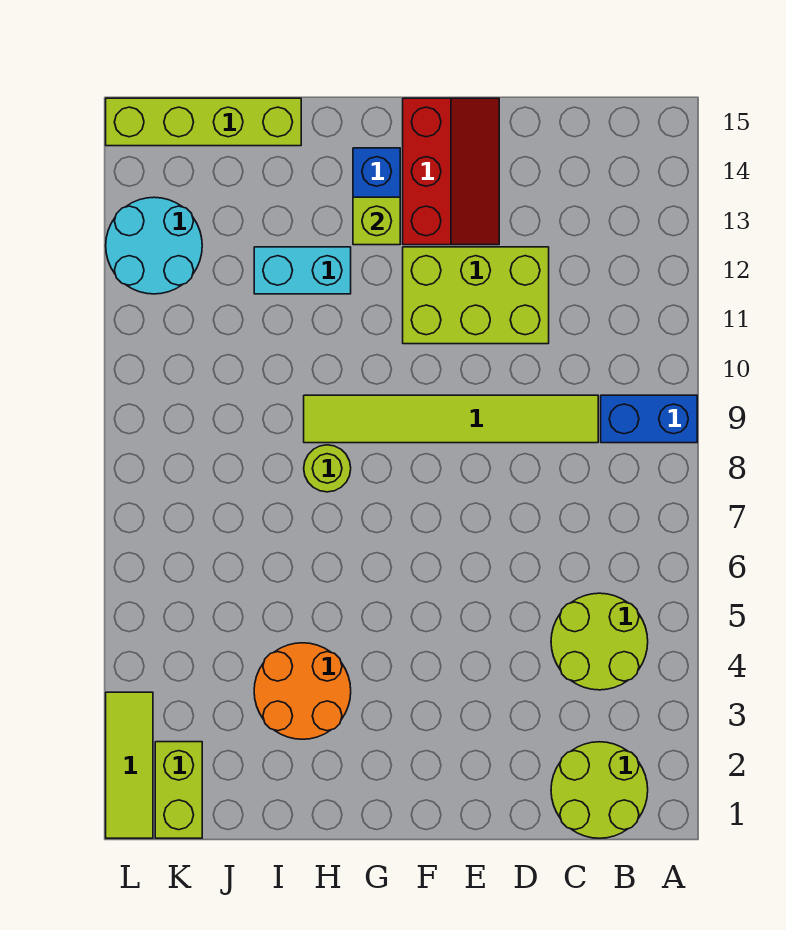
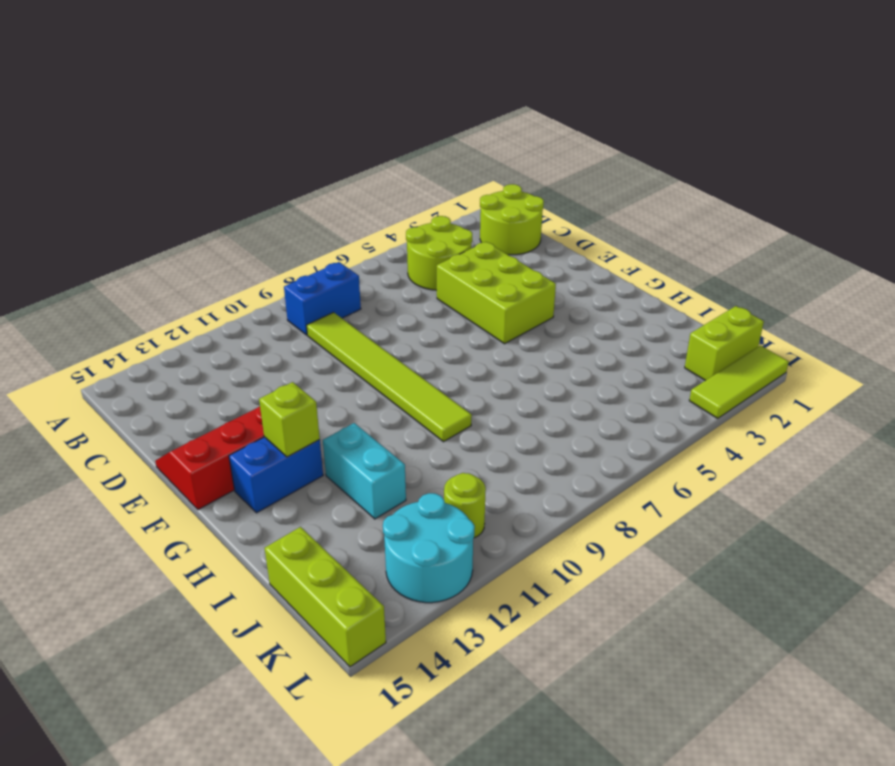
blue brick A9:B9 level 1 -> blue brick B8:B9 level 1
lime brick D11:F12 level 1 -> lime brick D4:F5 level 1
orange round brick H3:I4 level 1 -> none
lime round brick H8 level 1 -> lime round brick K11 level 1
lime brick I15:L15 level 1 -> lime brick J15:L15 level 1

